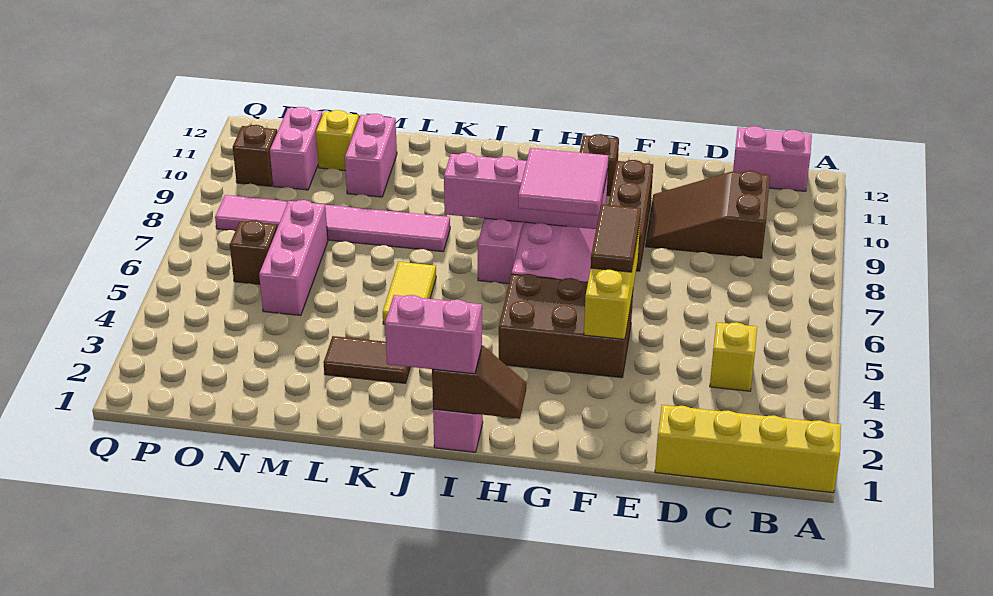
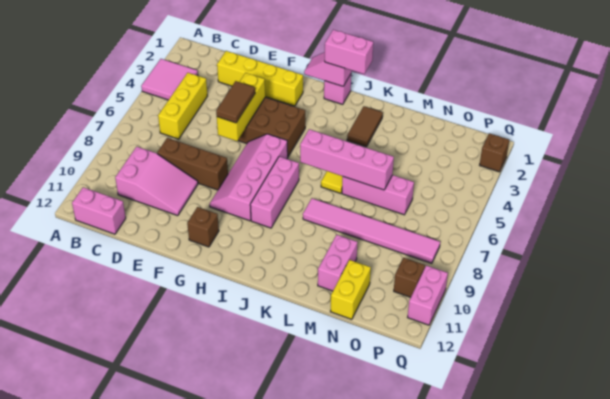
yellow brick A1:D1 level 1 -> yellow brick D2:G2 level 1
yellow brick C4 level 1 -> yellow brick C4:C6 level 1
brown slope C9:E10 level 1 top C -> pink slope C9:E10 level 1 top C
brown brick F8:F10 level 1 -> brown brick D8:F8 level 1
pink tile G7:H8 level 3 -> pink tile A3:B4 level 1
pink brick G8:J8 level 2 -> pink brick J6:M6 level 2
brown slope H1:I1 level 2 top I -> pink slope H1:I1 level 2 top I
brown tile K3:L3 level 1 -> brown tile K2:K3 level 1
pink brick N5:N7 level 1 -> pink brick L6:N6 level 1
yellow brick N11 level 1 -> yellow brick N11:N12 level 1
brown brick O6 level 1 -> brown brick Q2 level 1
pink brick O10:O11 level 1 -> pink brick Q10:Q11 level 1

